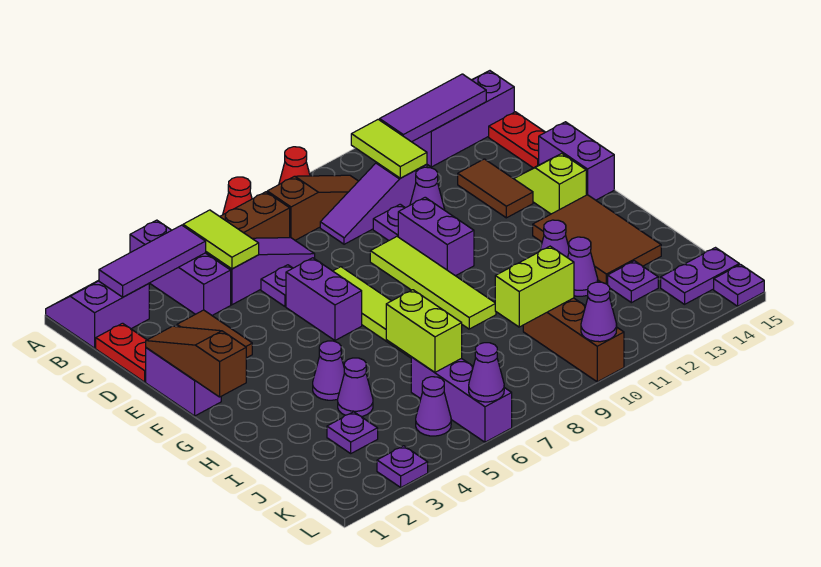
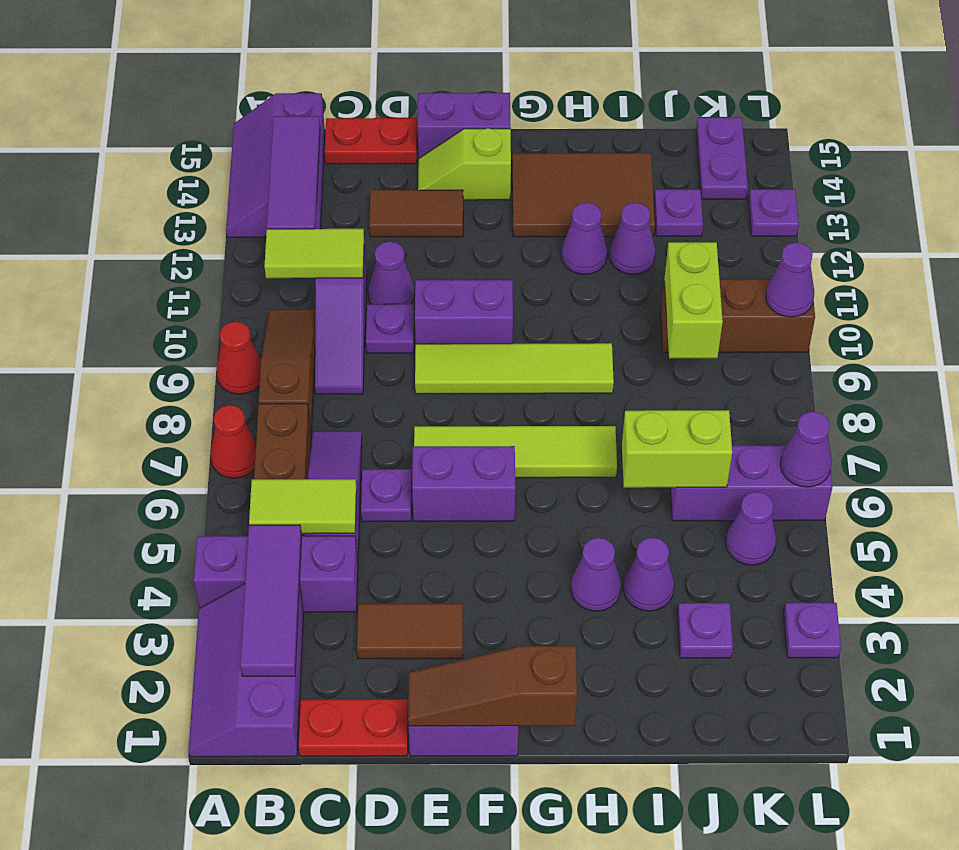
purple slope A1:B2 level 1 top B -> purple slope A1:B3 level 1 top B
purple plate L15 level 1 -> purple plate L13 level 1

